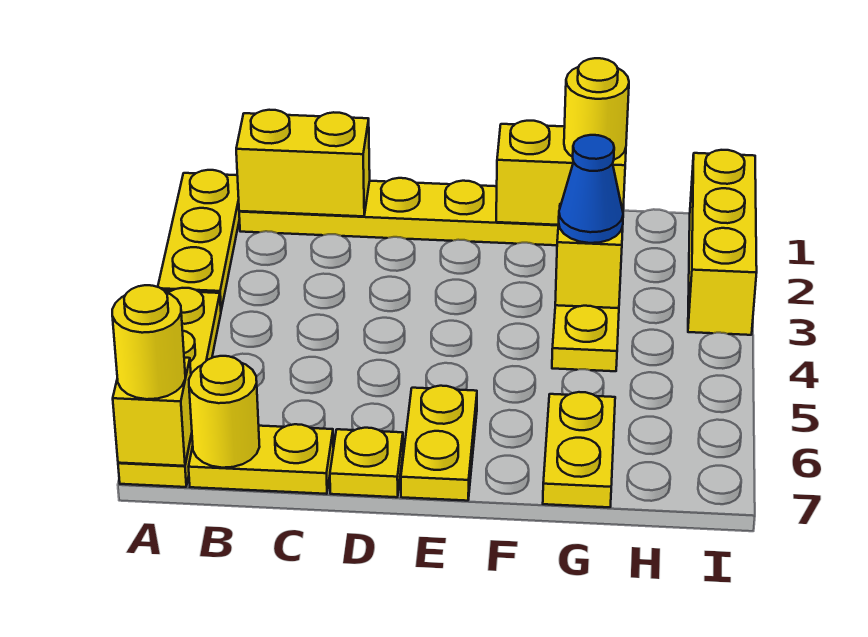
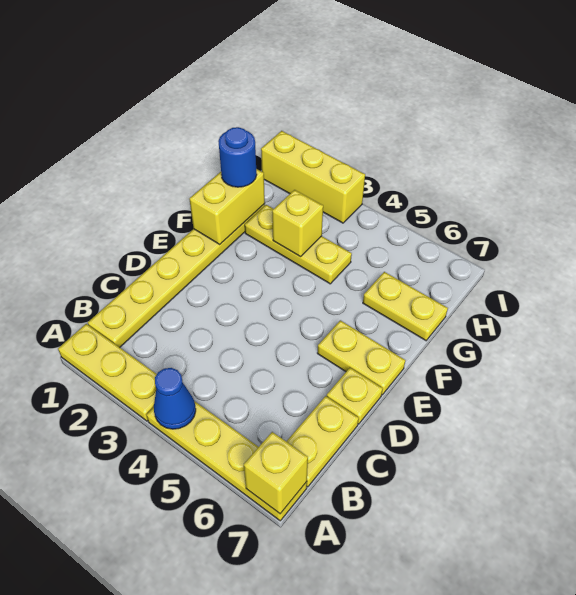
yellow round brick A7 level 3 -> none
yellow brick B1:C1 level 2 -> none
yellow round brick B7 level 2 -> none
yellow round brick G1 level 3 -> blue round brick G1 level 3
blue cone G3 level 3 -> blue cone A4 level 2

